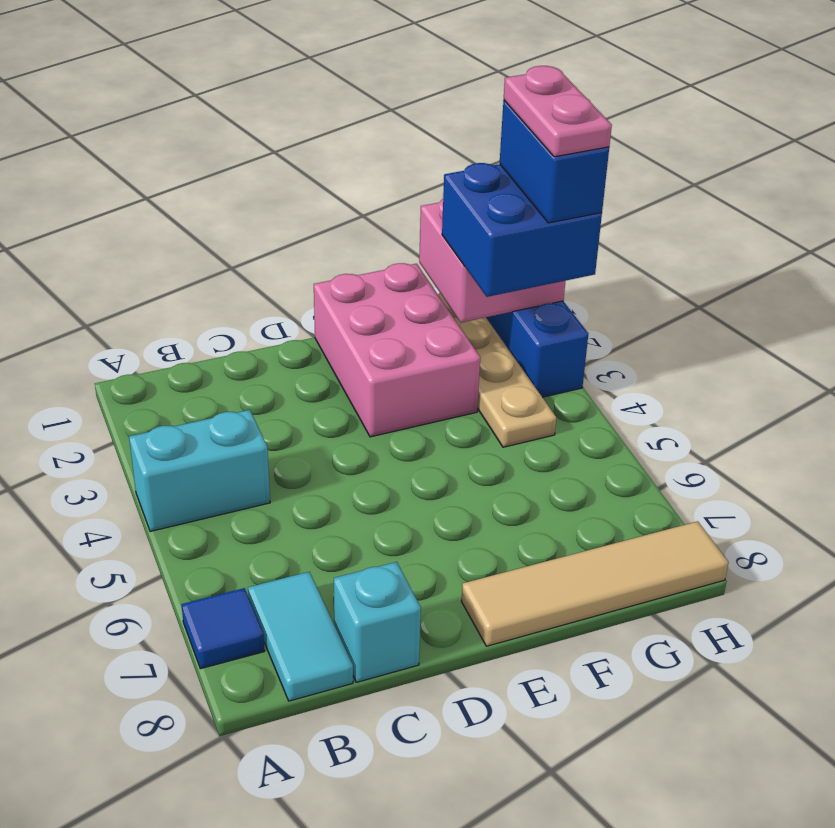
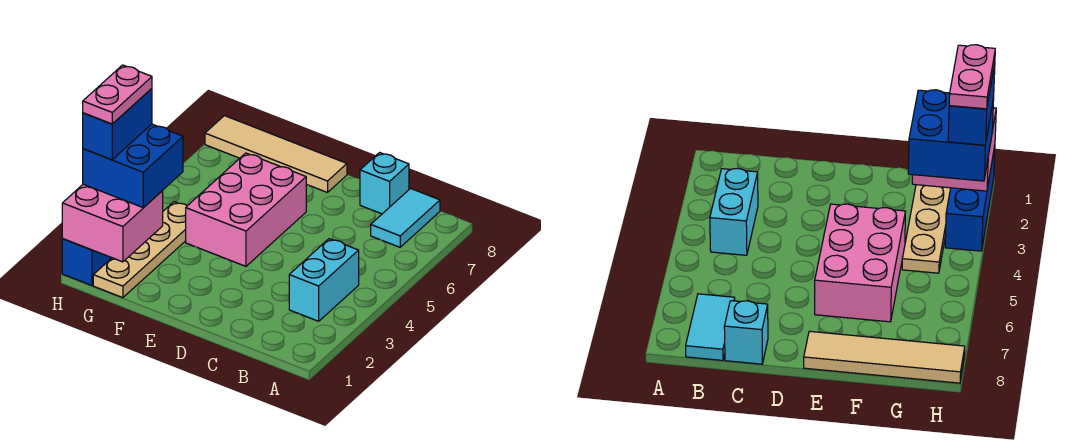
cyan brick A4:B4 level 1 -> cyan brick B3:B4 level 1
blue tile A7 level 1 -> none
pink brick E1:F3 level 1 -> pink brick E4:F6 level 1

